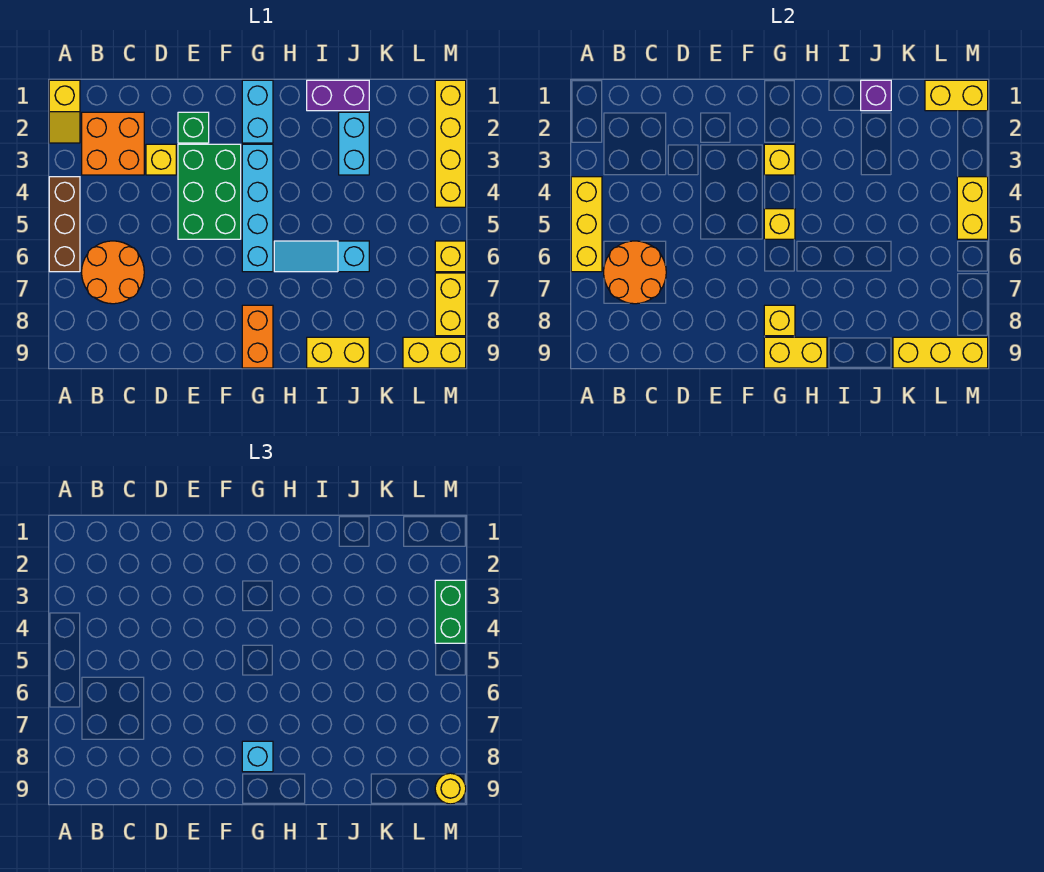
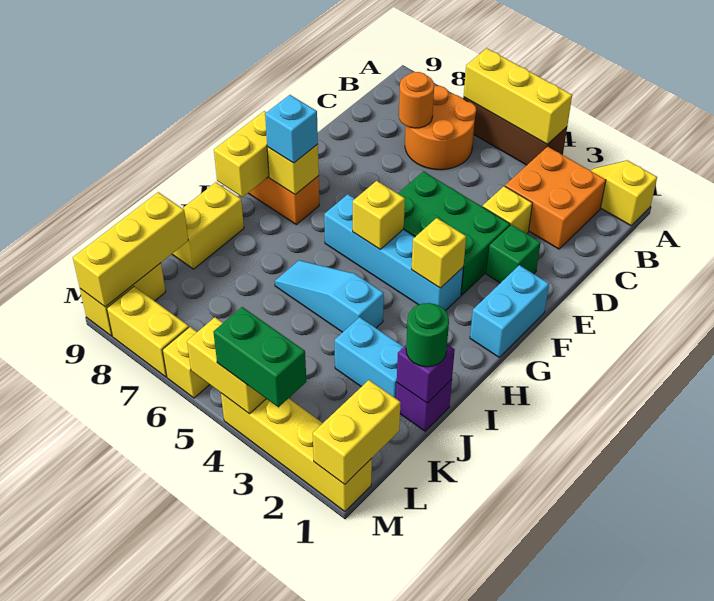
orange round brick B6:C7 level 2 -> orange round brick C7 level 2
cyan brick G1:G2 level 1 -> cyan brick F1:G1 level 1
cyan slope H6:J6 level 1 top J -> cyan slope I4:I6 level 1 top 4
purple brick I1:J1 level 1 -> purple brick J1 level 1
none -> green round brick J1 level 3
yellow round brick M9 level 3 -> none

